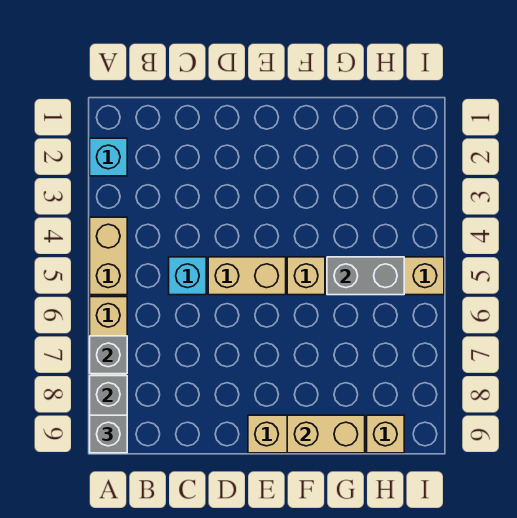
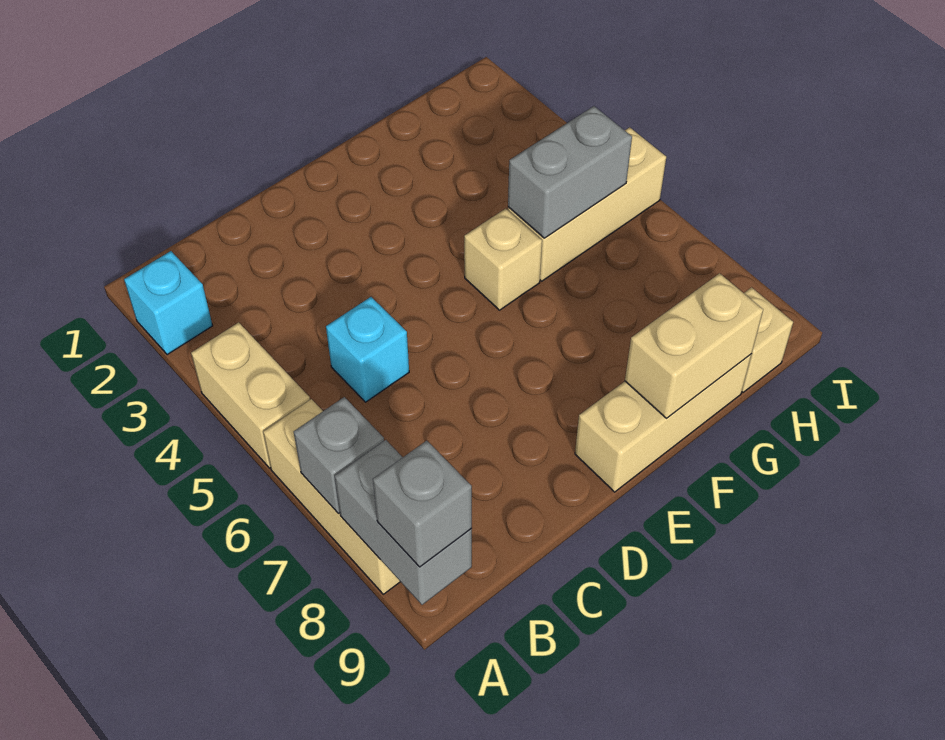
tan brick D5:E5 level 1 -> none

